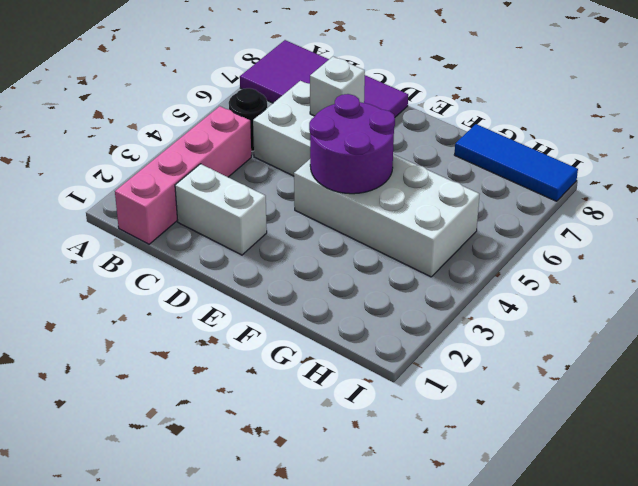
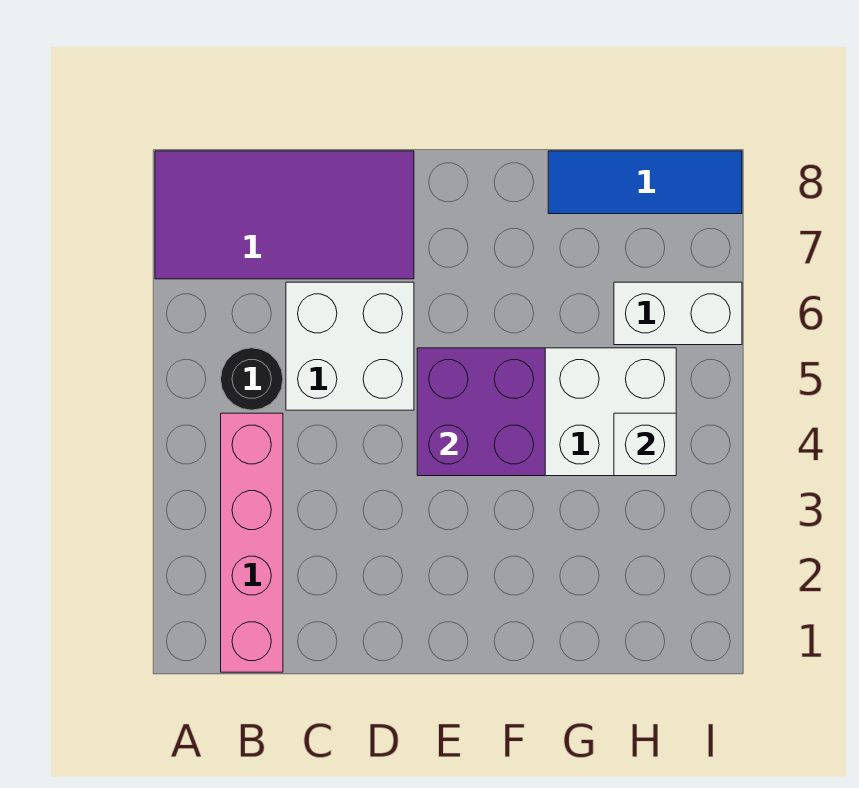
white brick C2:D2 level 1 -> white brick H6:I6 level 1
white brick D6 level 2 -> white brick H4 level 2
purple round brick E4:F5 level 2 -> purple brick E4:F5 level 2

